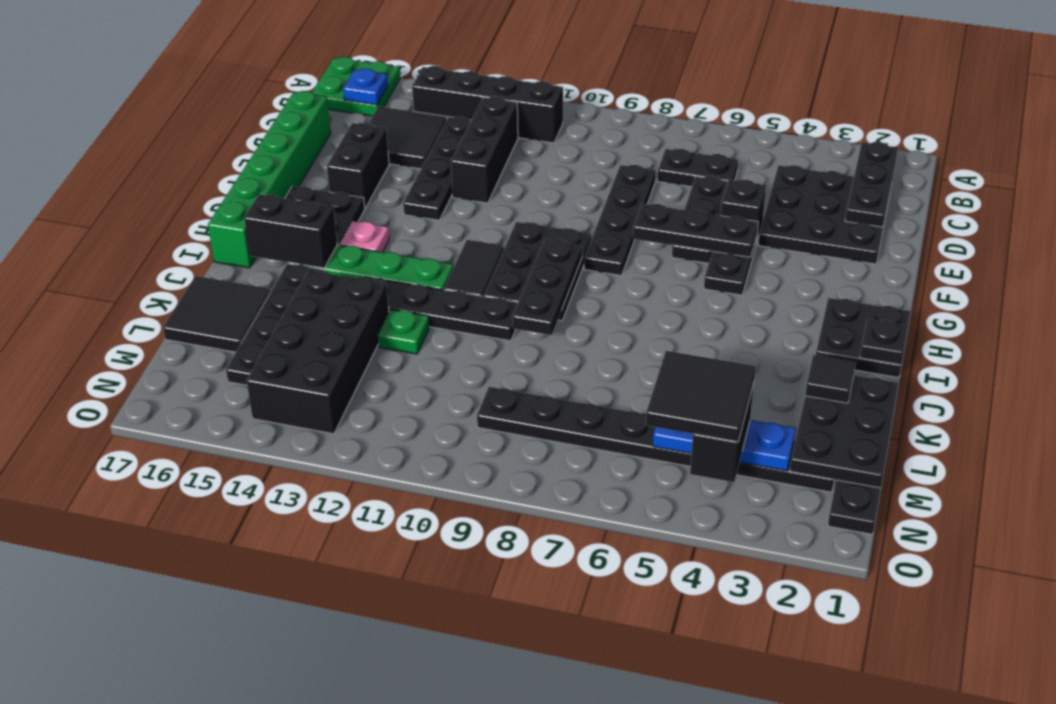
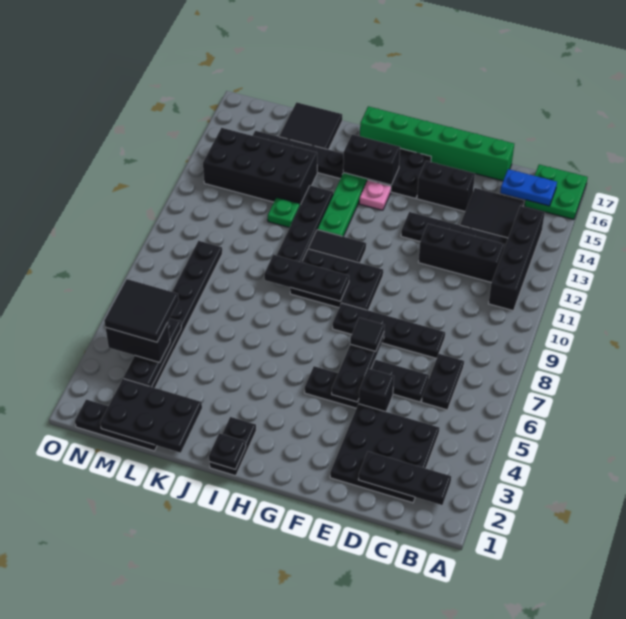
blue plate B16 level 2 -> blue plate B16:C16 level 2
black plate H1:I2 level 1 -> black plate I1:I2 level 1
black brick I15:I16 level 2 -> black brick H15:I15 level 2
black tile K2 level 3 -> black tile F7 level 3
blue plate M3:M5 level 2 -> black plate M3:M5 level 2

